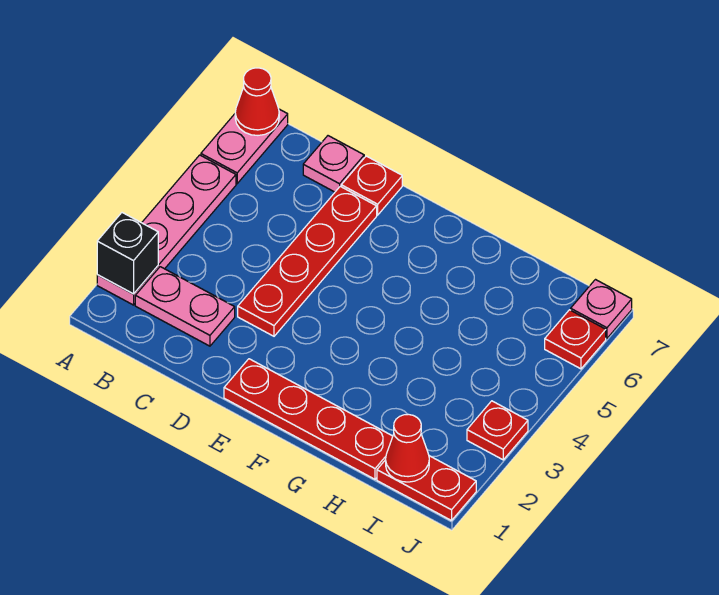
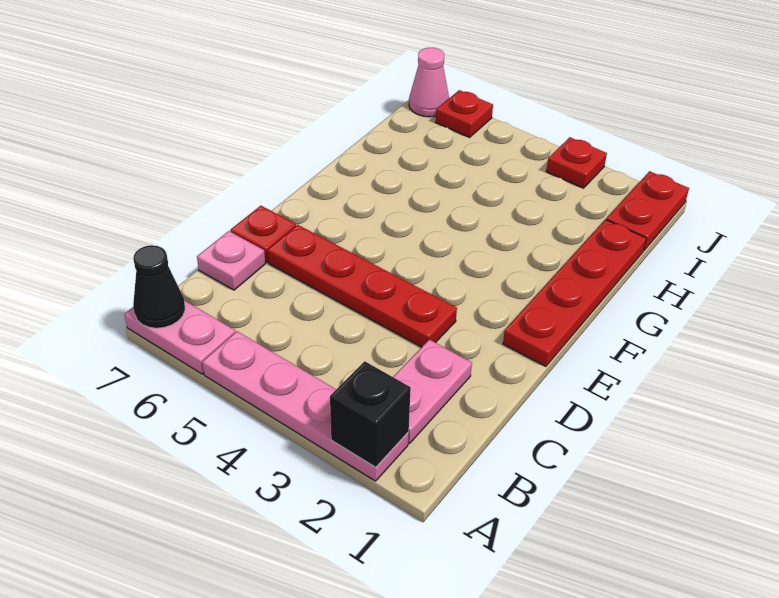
red cone A7 level 2 -> black cone A7 level 2
red cone I1 level 2 -> none
pink plate J7 level 1 -> pink cone J7 level 1

